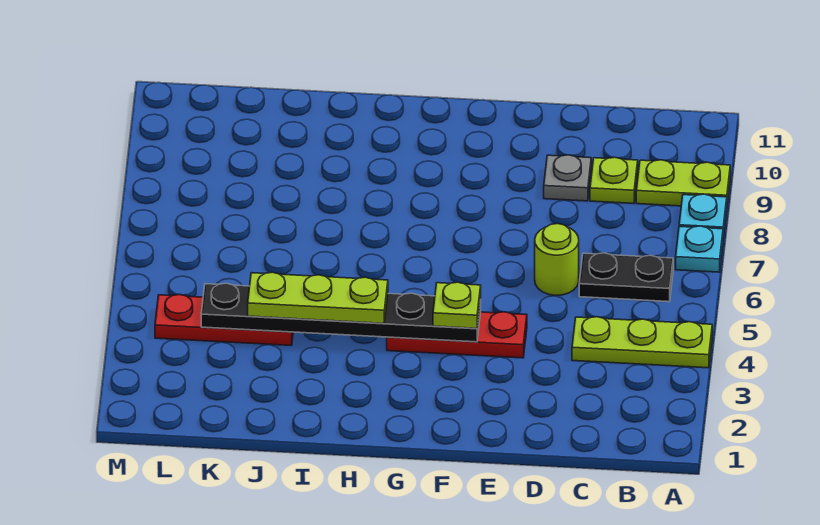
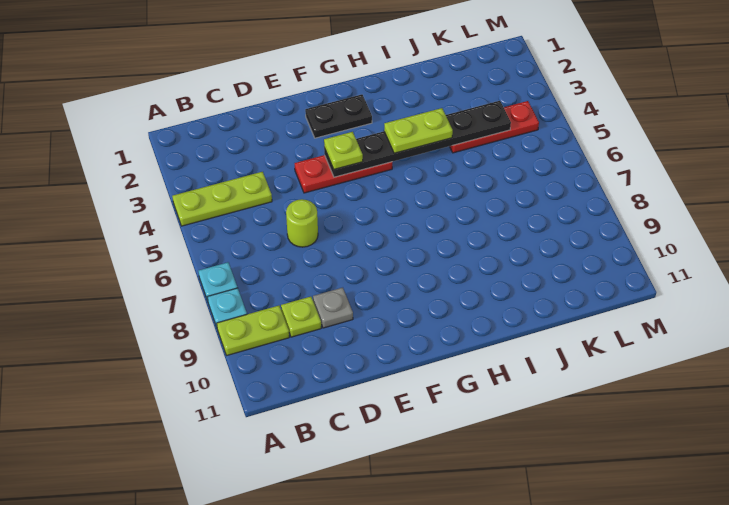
black plate B6:C6 level 1 -> black plate F2:G2 level 1
lime plate H4:J4 level 3 -> lime plate H4:I4 level 3

